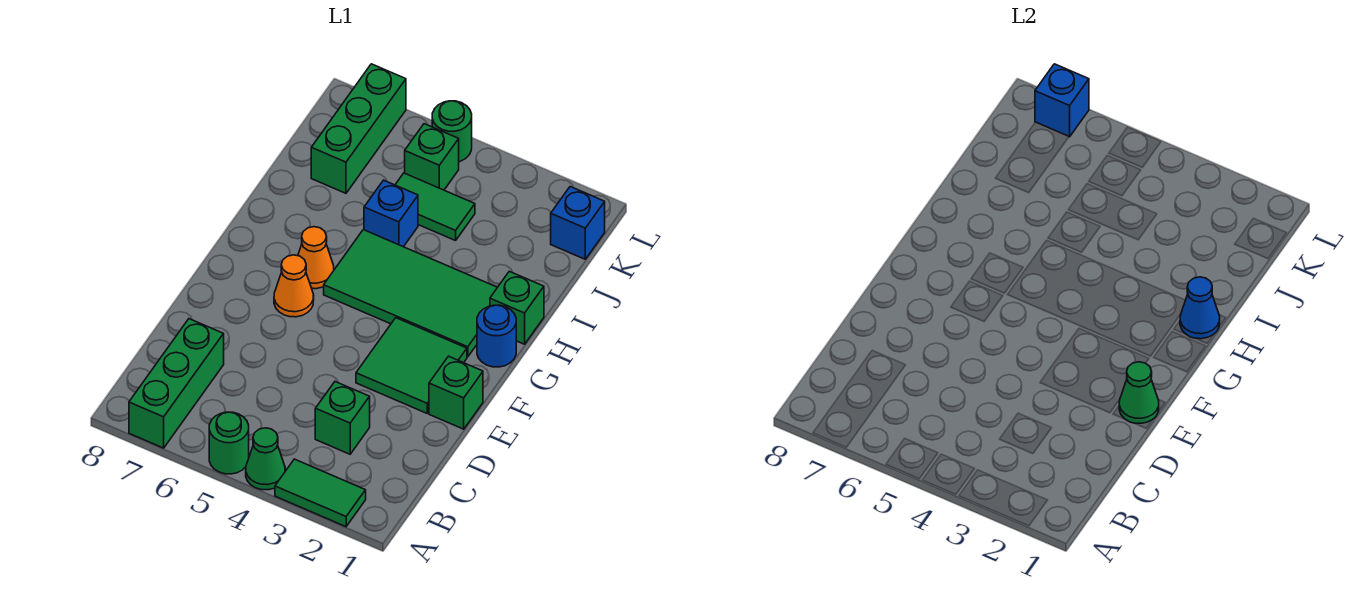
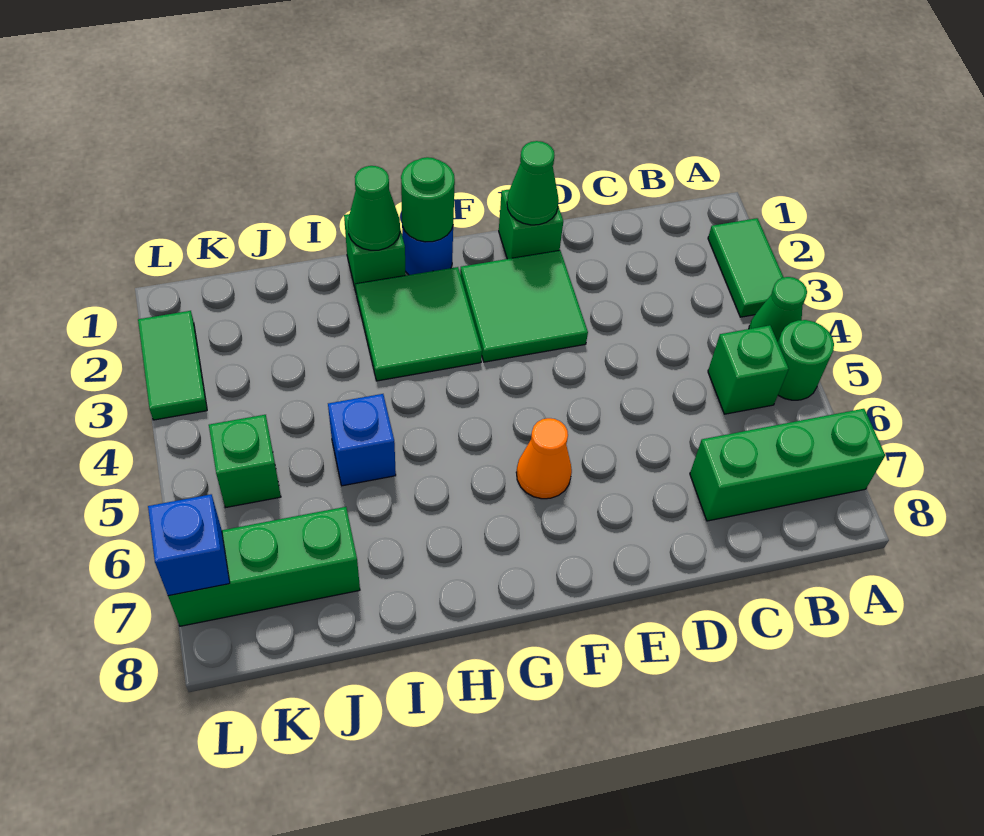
green brick C3 level 1 -> green brick B5 level 1
green tile G2:H5 level 1 -> green tile G2:H3 level 1
orange cone G6 level 1 -> none
blue cone H1 level 2 -> green cone H1 level 2
green tile J4:J5 level 1 -> green tile L2:L3 level 1
blue brick K1 level 1 -> none
green round brick L5 level 1 -> green round brick G1 level 2

